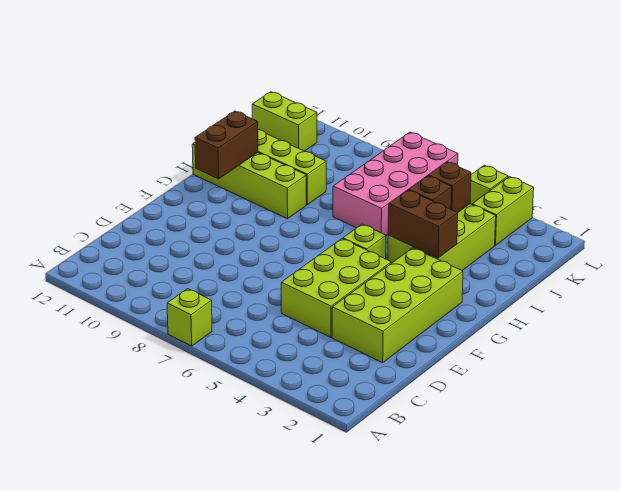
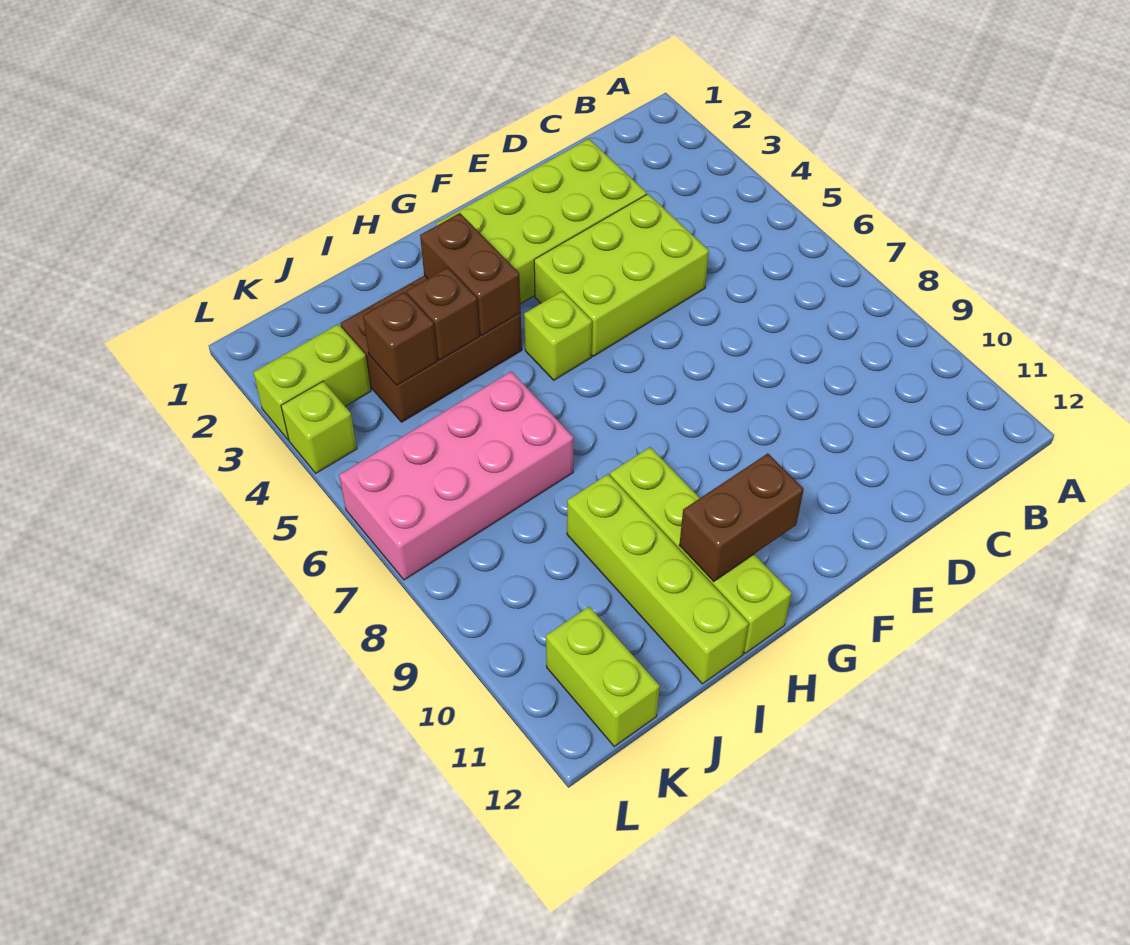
lime brick A7 level 1 -> none
lime brick H3:J4 level 1 -> brown brick H3:J4 level 1

